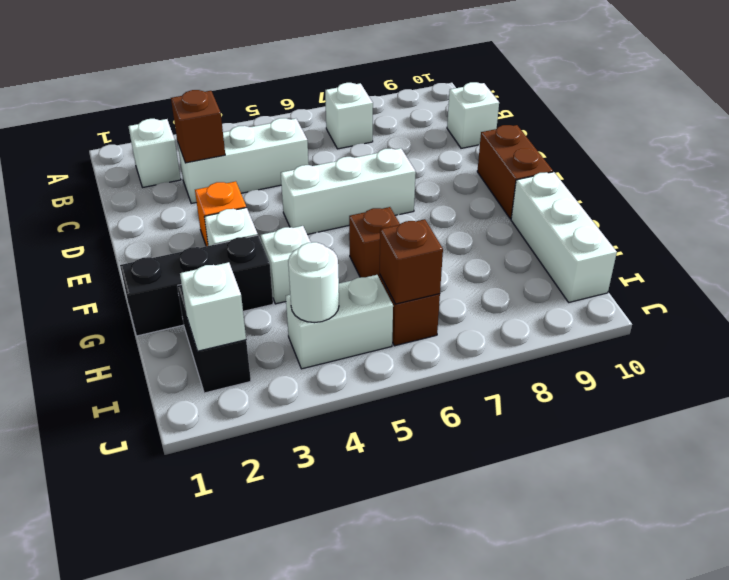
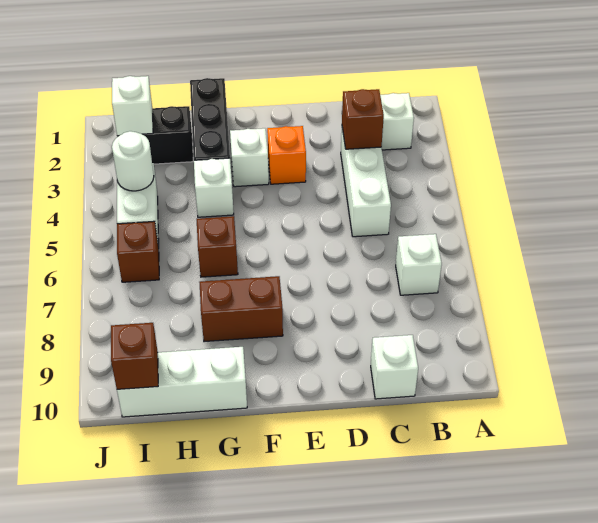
white brick E5:E7 level 1 -> none
brown brick E10:F10 level 1 -> brown brick F8:G8 level 1
brown brick I6 level 2 -> brown brick I10 level 2

